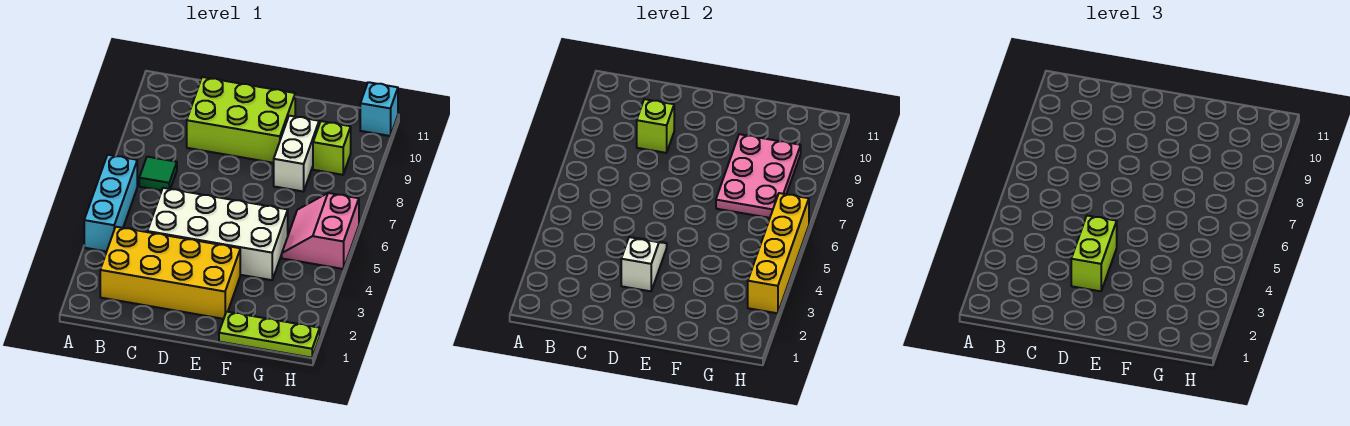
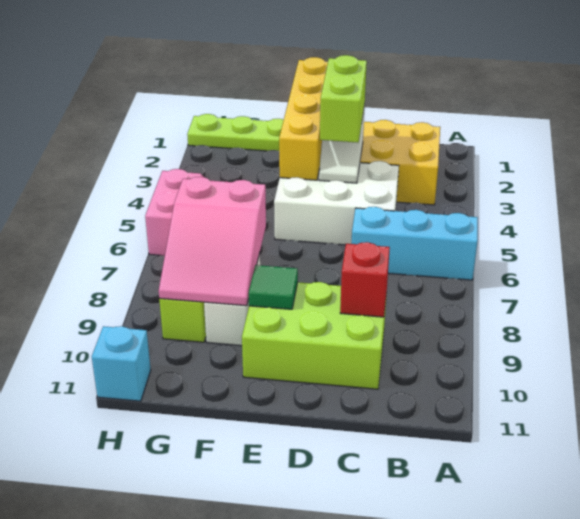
cyan brick A4:A6 level 1 -> cyan brick A6:C6 level 1
green tile B7 level 1 -> green tile E9 level 2
white brick C4:F5 level 1 -> white brick C4:E5 level 1
lime brick C9 level 2 -> red brick C9 level 2
pink plate F7:G9 level 2 -> pink slope F7:G9 level 2 top 7
yellow brick H3:H6 level 2 -> yellow brick E1:E4 level 2

